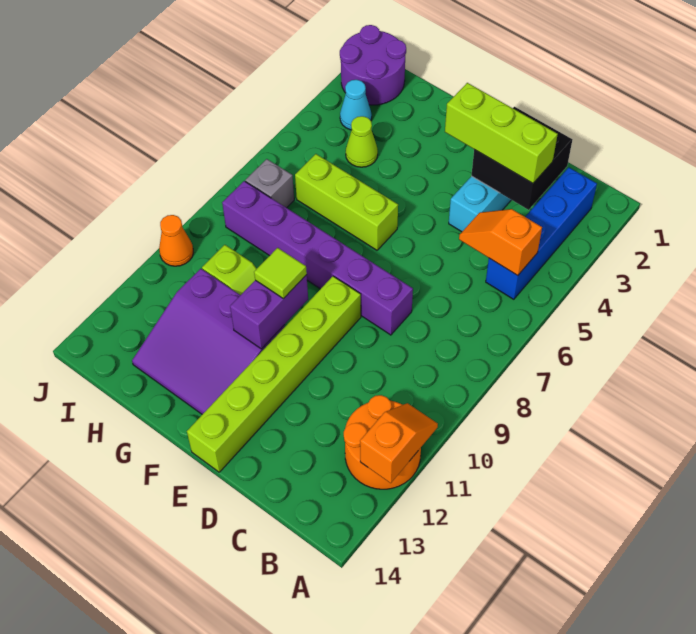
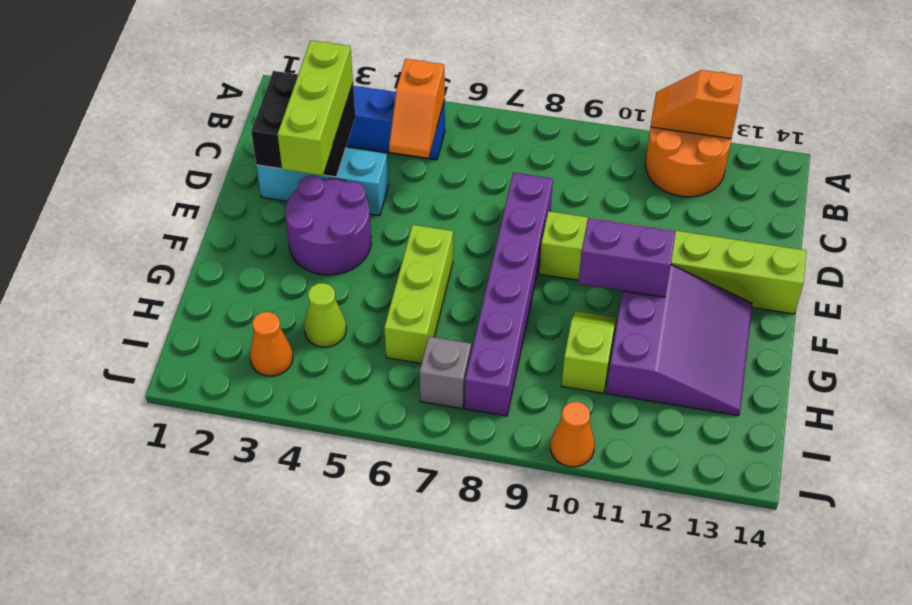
lime tile F10 level 3 -> none
purple round brick I1:J2 level 1 -> purple round brick E3:F4 level 1
cyan cone I3 level 1 -> orange cone I3 level 1

